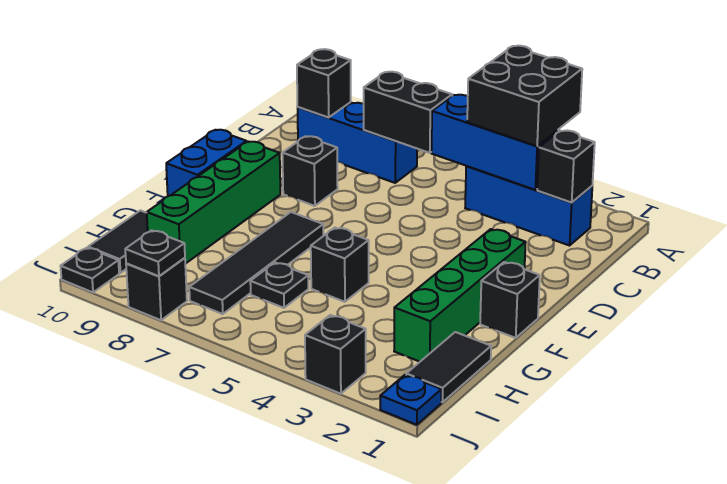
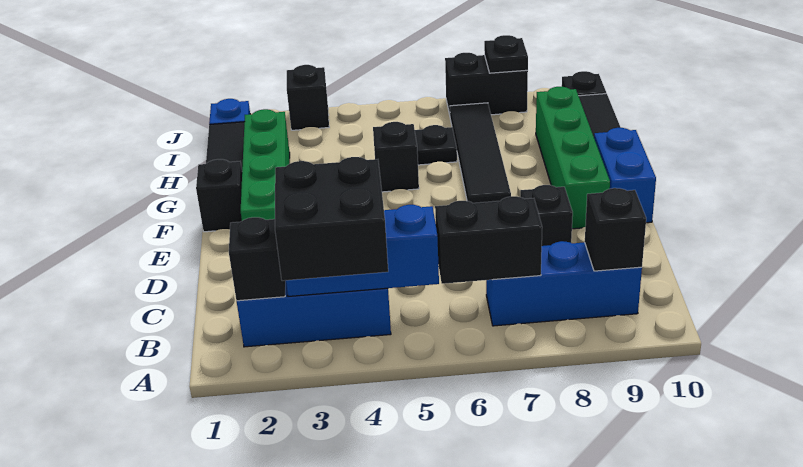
black brick J8 level 1 -> black brick J7:J8 level 1

